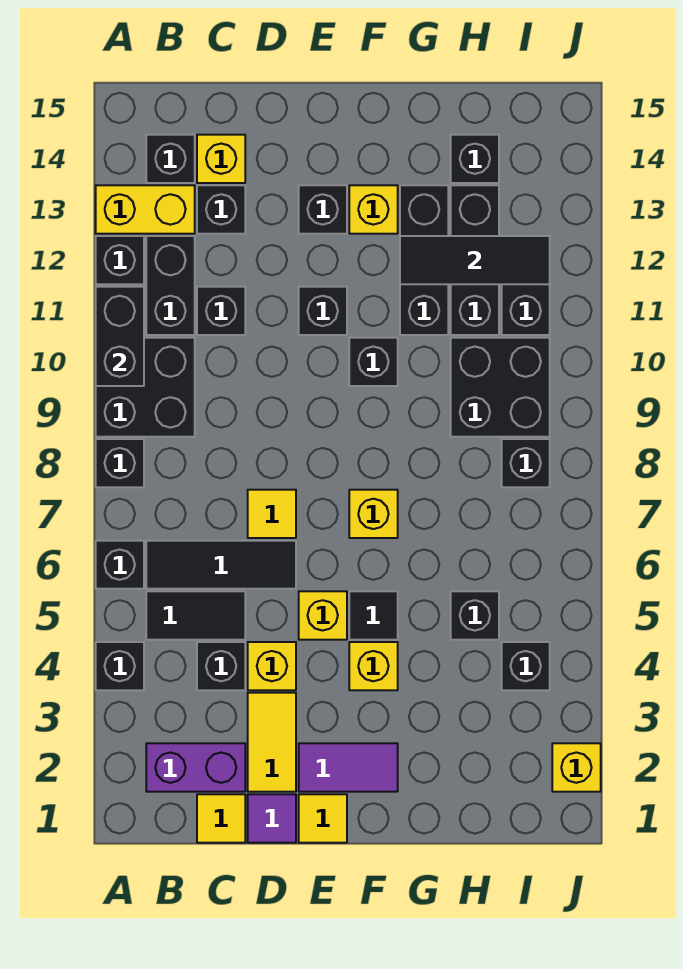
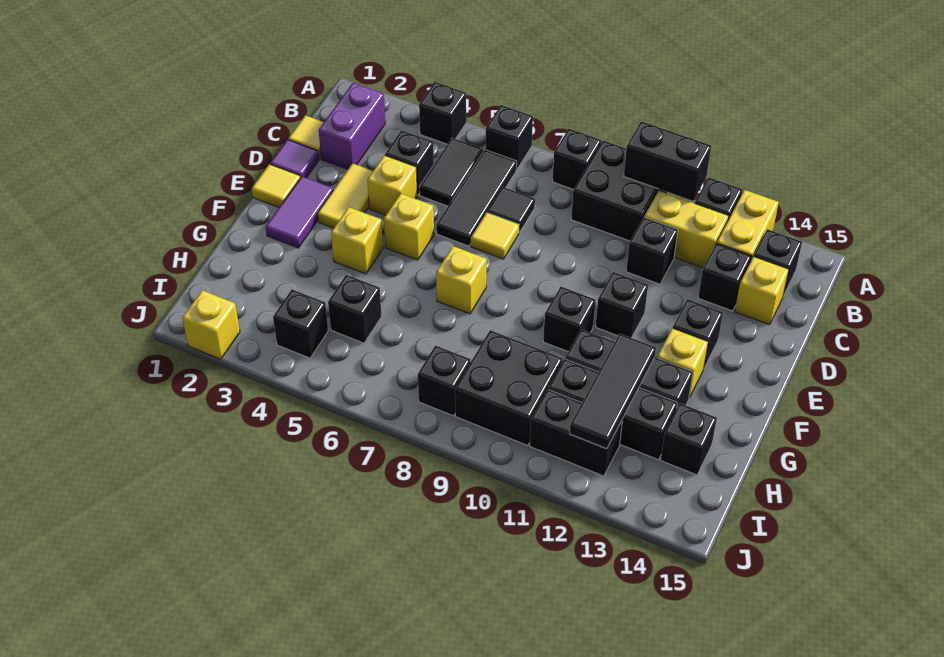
black brick B11:B12 level 1 -> yellow brick B11:B12 level 1
yellow tile D2:D3 level 1 -> yellow tile D3:E3 level 1
black tile F5 level 1 -> black tile C7 level 1

